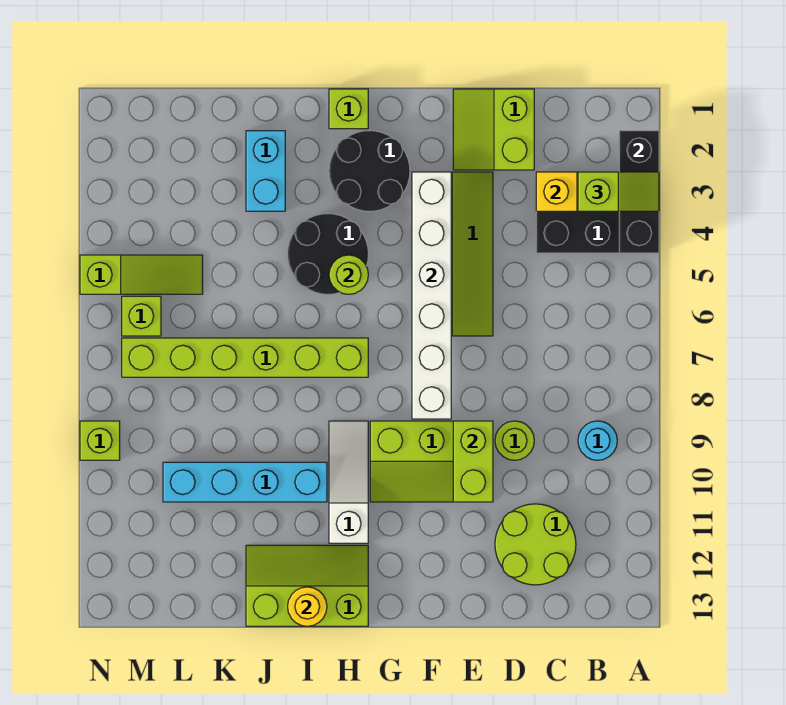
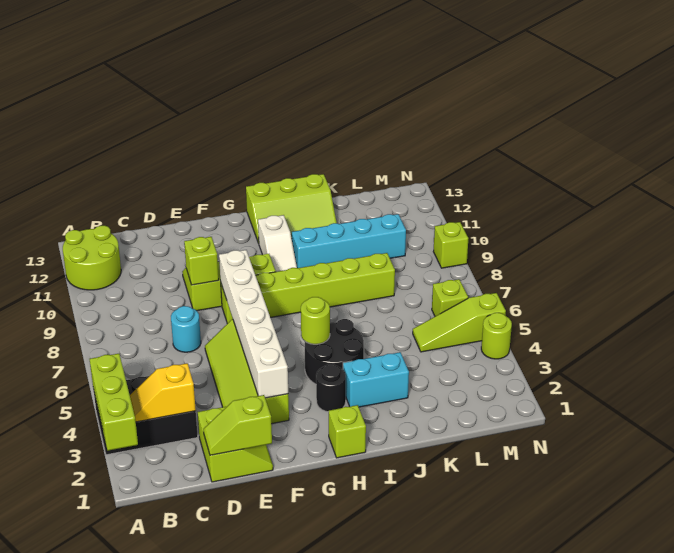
black brick A2:A4 level 2 -> lime brick A2:A4 level 2
lime slope A3:B3 level 3 top B -> lime slope D1:E1 level 2 top E
cyan round brick B9 level 1 -> cyan round brick D7 level 1
lime round brick C11:D12 level 1 -> lime round brick A11:B12 level 1
lime round brick D9 level 1 -> lime round brick N4 level 1
lime brick E9:E10 level 2 -> lime brick E9 level 2
black round brick G2:H3 level 1 -> black round brick H3 level 1
lime brick H7:M7 level 1 -> lime brick F8:K8 level 1
white slope H9:H11 level 1 top 11 -> white slope H10:H11 level 1 top 11
yellow round brick I13 level 2 -> none
cyan brick J2:J3 level 1 -> cyan brick I3:J3 level 1

